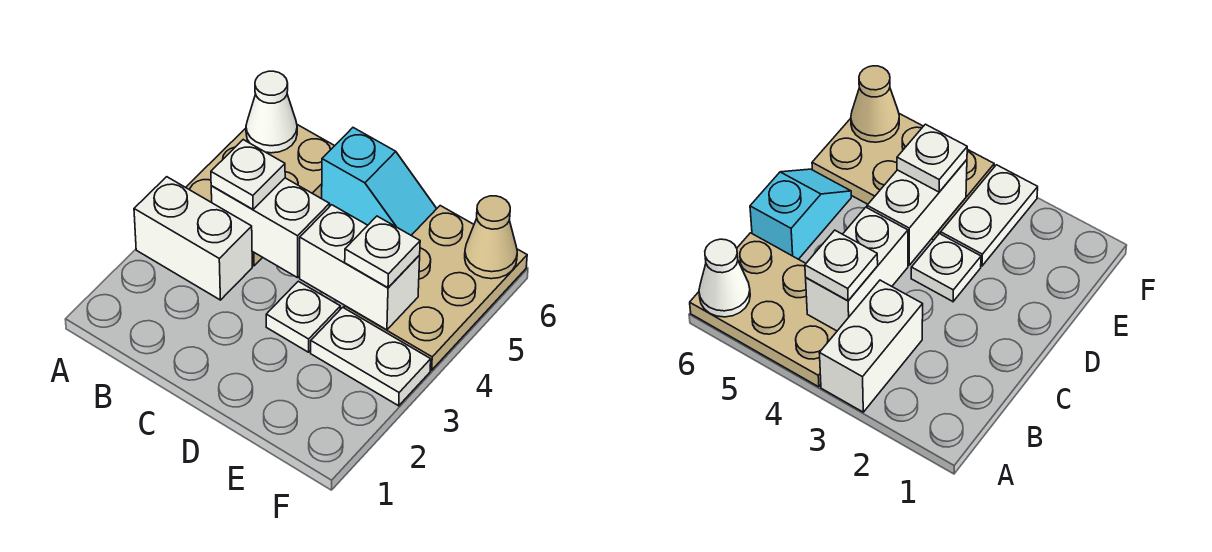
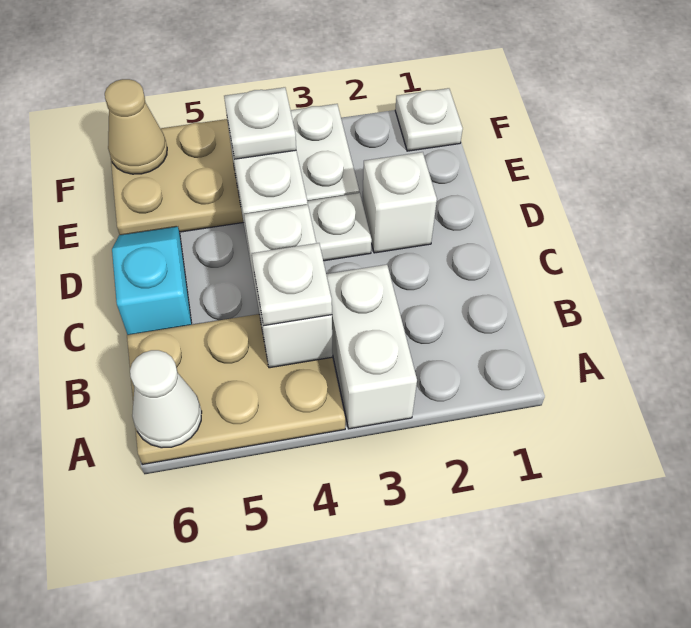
none -> white brick D2 level 1
none -> white plate F1 level 1

